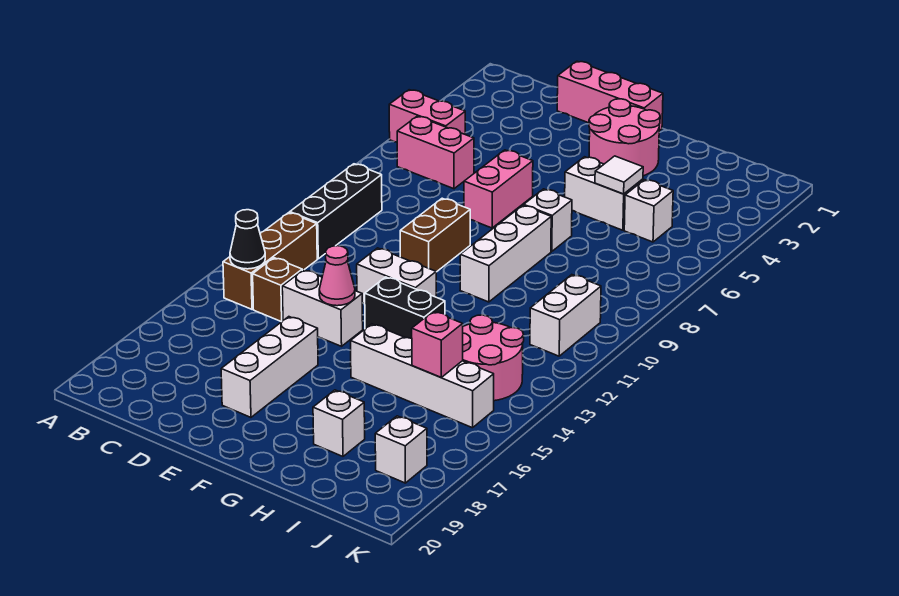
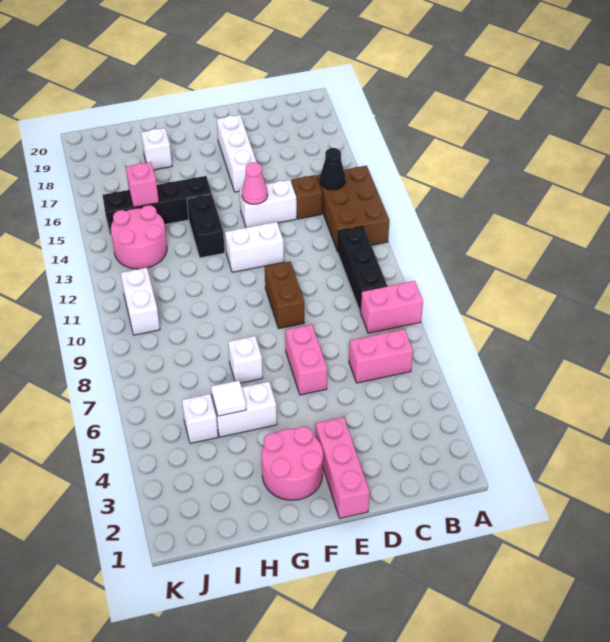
pink brick A5:B5 level 1 -> pink brick A8:B8 level 1
brown brick B12:B14 level 1 -> brown brick A12:B14 level 1
pink brick D1:F1 level 1 -> pink brick E1:E3 level 1
black brick F13:G13 level 1 -> black brick G13:G14 level 1
white brick G8:G10 level 1 -> none
white brick G15:J15 level 1 -> black brick G15:J15 level 1
white brick J18 level 1 -> none

